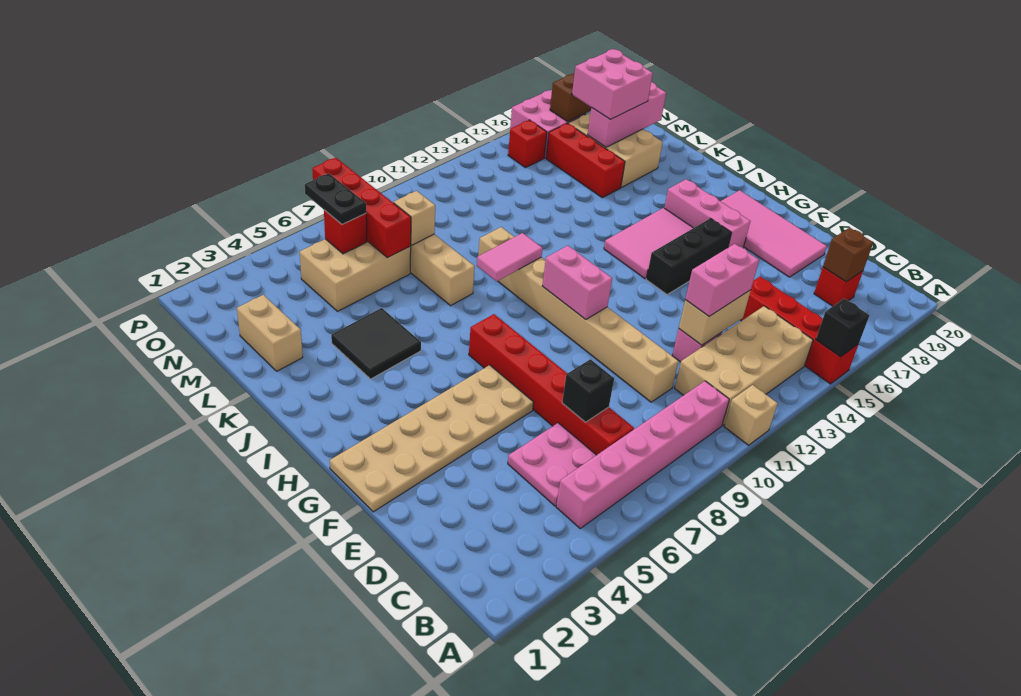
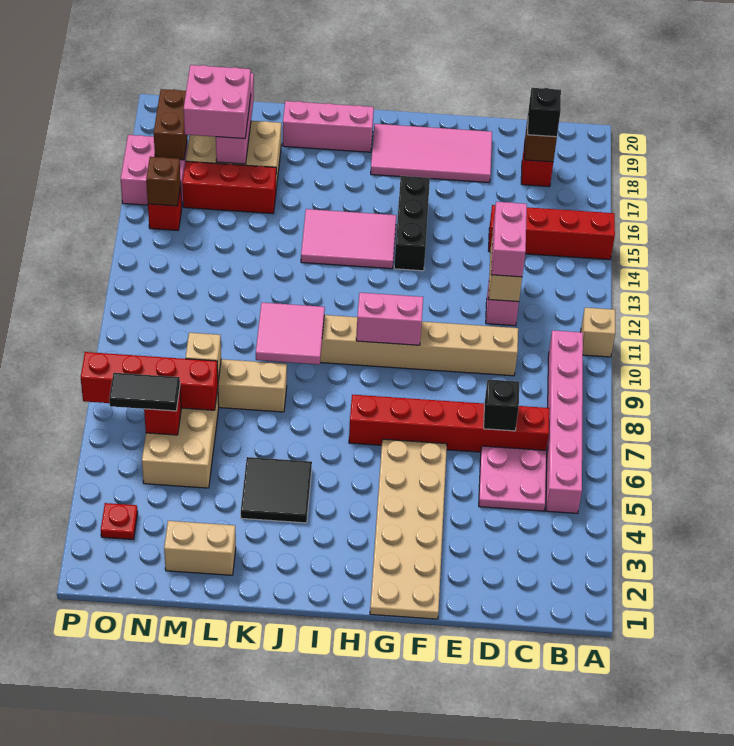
black brick A15 level 2 -> black brick C18 level 3
tan brick B11:C14 level 1 -> none
pink brick G17:I17 level 1 -> pink brick I19:K19 level 1
pink tile H14:I16 level 1 -> pink tile H14:J15 level 1
pink tile J9:J10 level 2 -> pink tile J9:K10 level 2
black plate N6:O6 level 3 -> black tile N6:O6 level 3
none -> red plate O3 level 1
none -> brown brick O15 level 2

